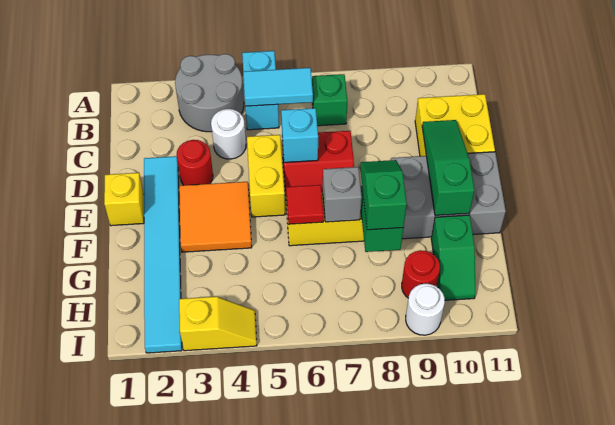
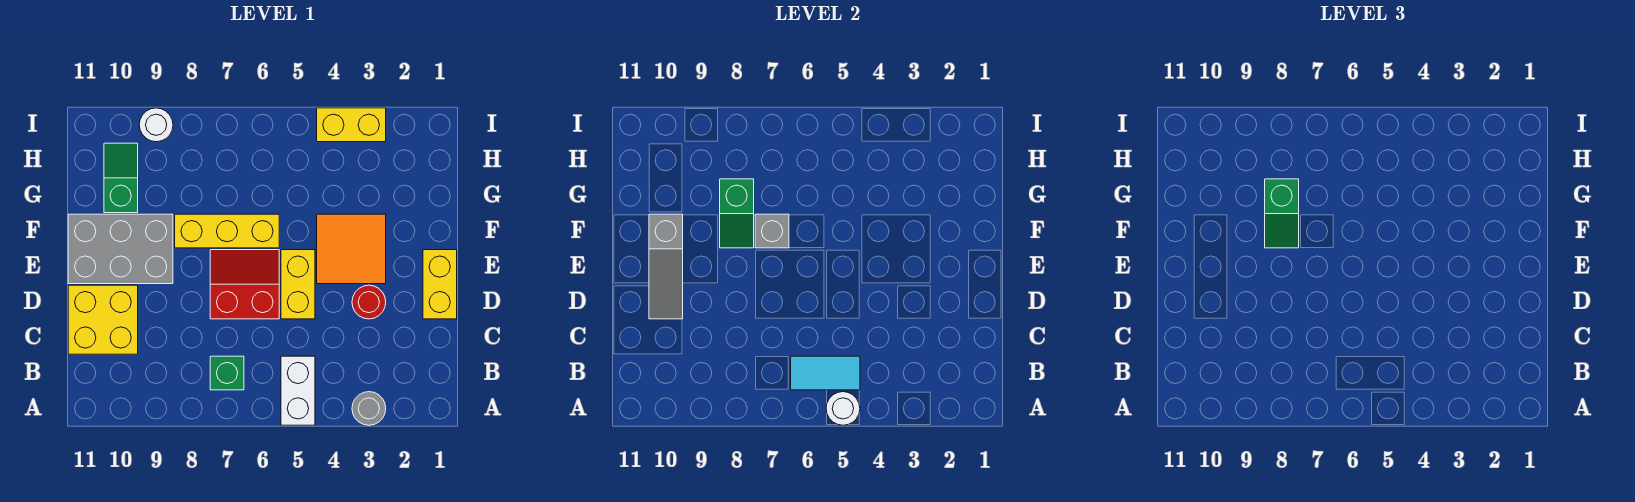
grey round brick A3:B4 level 1 -> grey round brick A3 level 1
cyan brick A5:B5 level 1 -> white brick A5:B5 level 1
white round brick C4 level 1 -> white round brick A5 level 2
cyan tile D2:I2 level 1 -> none
cyan brick D6 level 2 -> none
green slope D10:F10 level 2 top F -> grey slope D10:F10 level 2 top F
yellow brick E1 level 1 -> yellow brick D1:E1 level 1
red tile F6 level 2 -> none
red round brick H9 level 1 -> none
yellow slope I3:I4 level 1 top 3 -> yellow brick I3:I4 level 1

